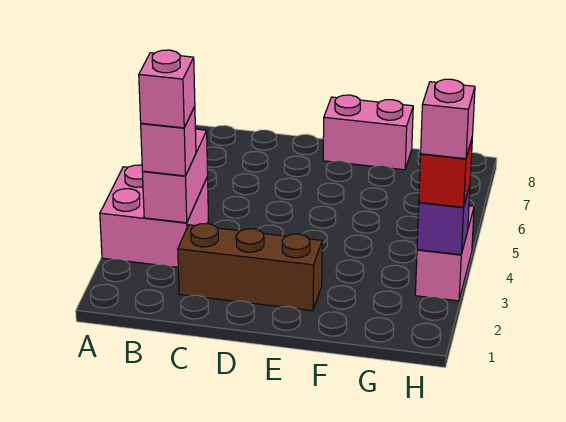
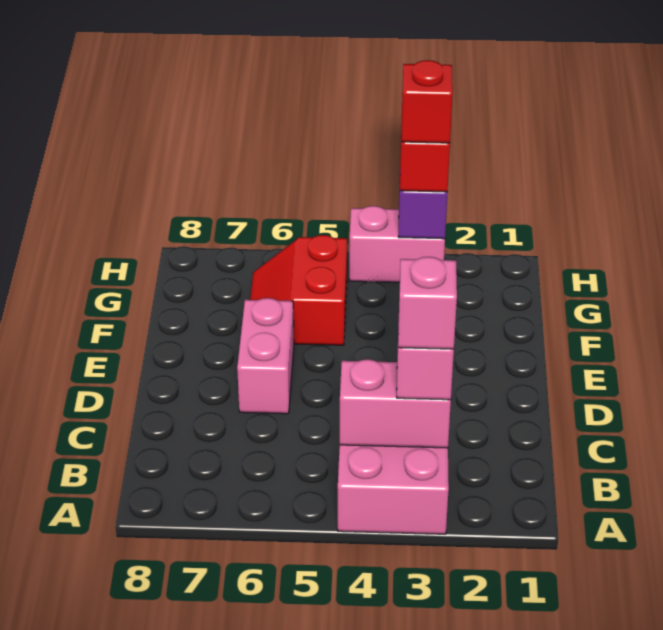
brown brick C2:E2 level 1 -> none
pink brick E8:F8 level 1 -> pink brick D6:E6 level 1
none -> red slope F5:G6 level 1 top 5
pink brick H3 level 4 -> red brick H3 level 4

